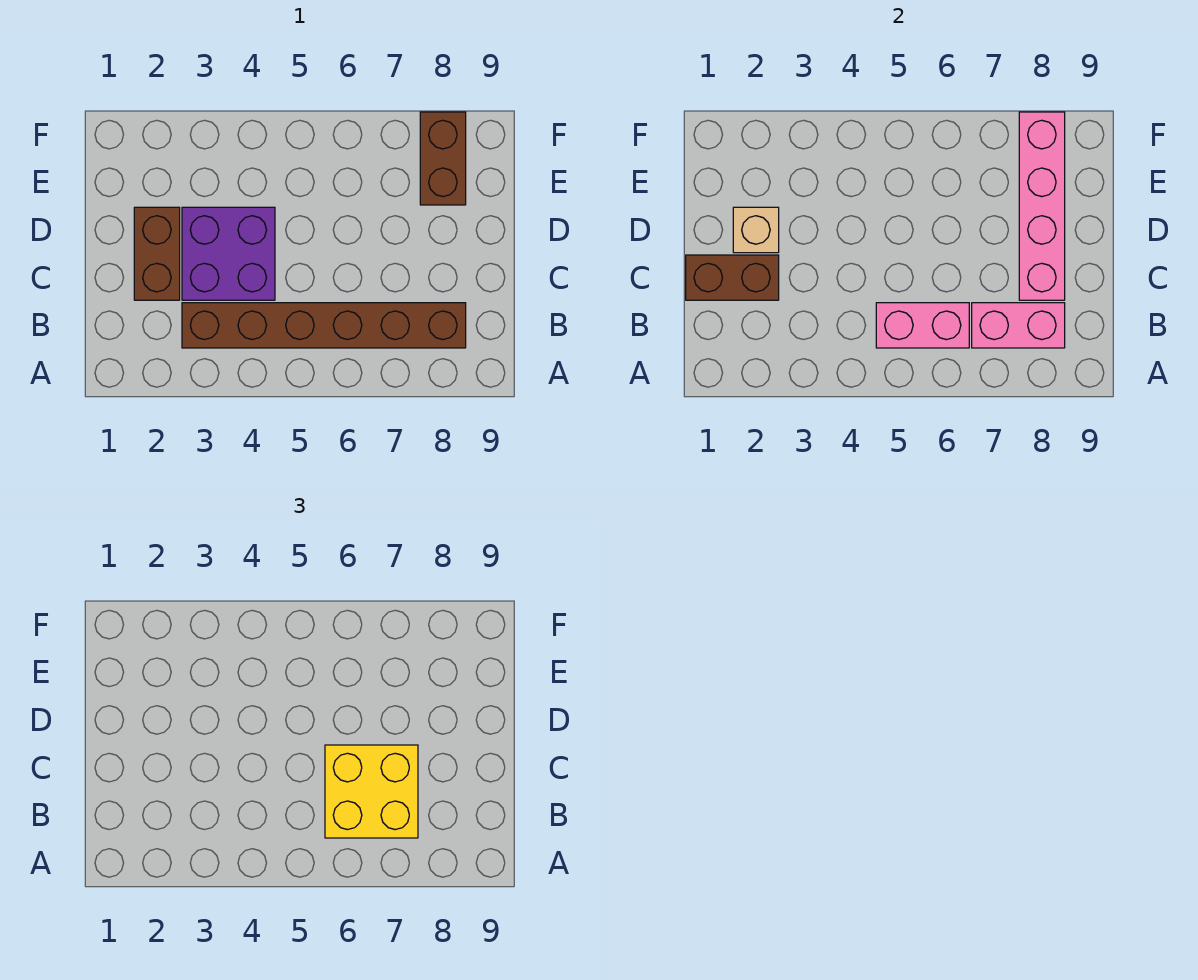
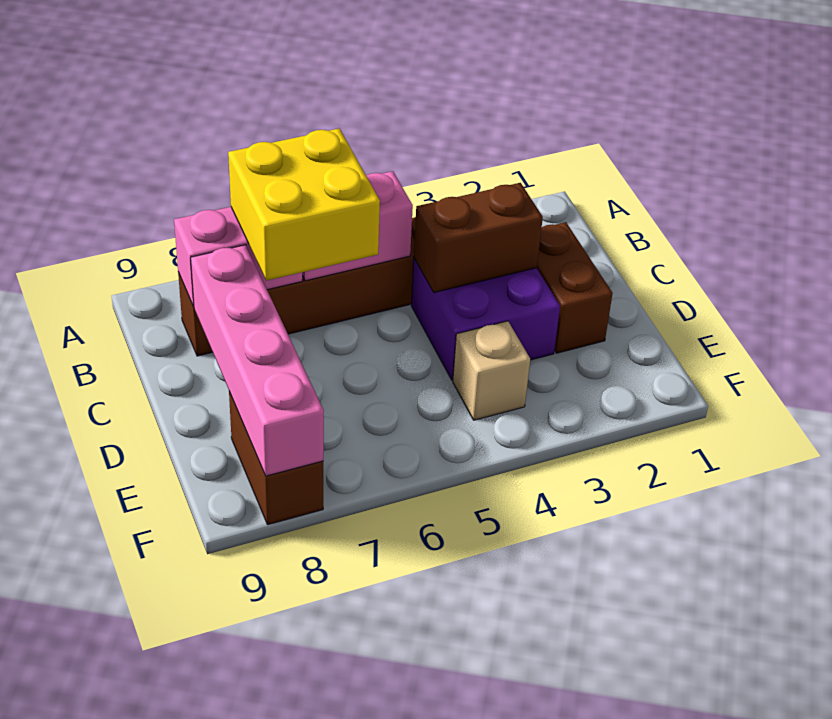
brown brick C1:C2 level 2 -> brown brick C3:C4 level 2
tan brick D2 level 2 -> tan brick E4 level 1

